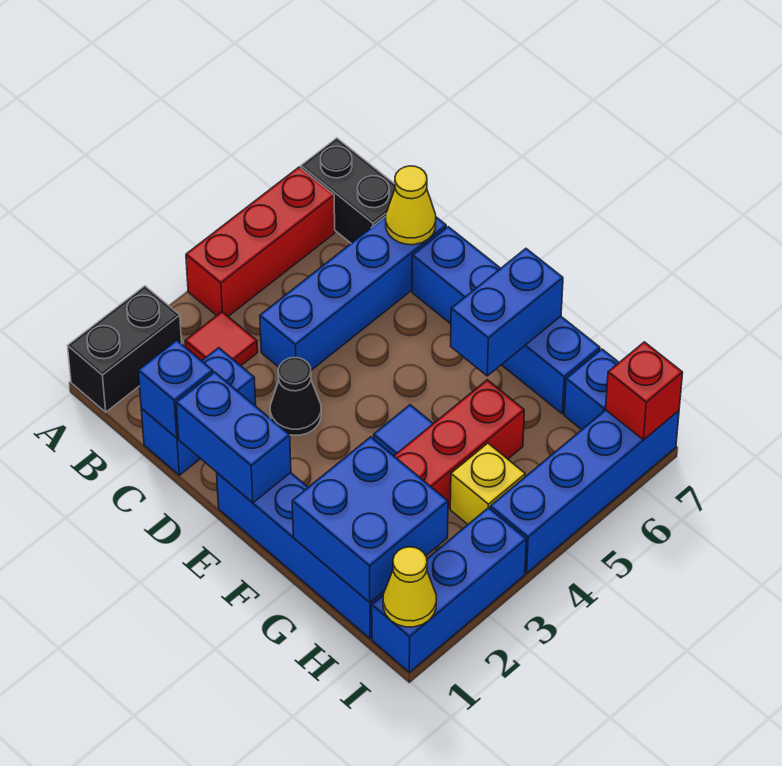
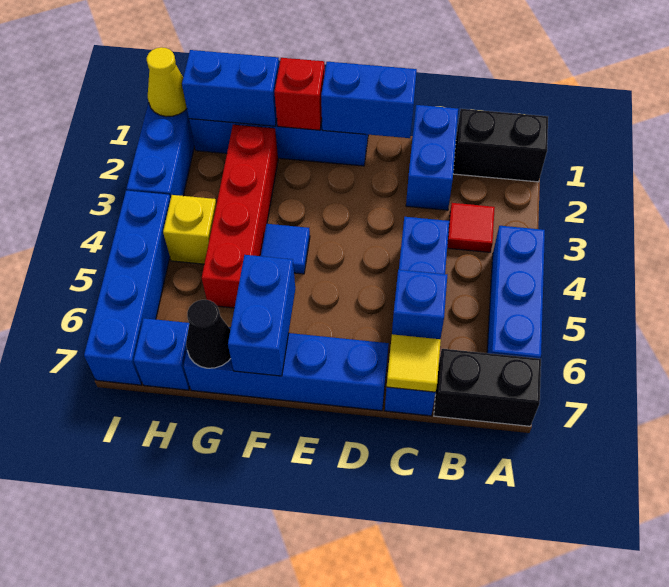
black brick A1:A2 level 1 -> black brick A1:B1 level 1
red brick A4:A6 level 1 -> blue brick A4:A6 level 1
blue brick C1 level 2 -> blue brick C6 level 2
yellow cone C7 level 2 -> yellow tile C7 level 2
black cone D3 level 1 -> black cone G7 level 2
blue brick G1:H2 level 2 -> blue brick G1:H1 level 2
red brick I7 level 2 -> red brick F1 level 2

